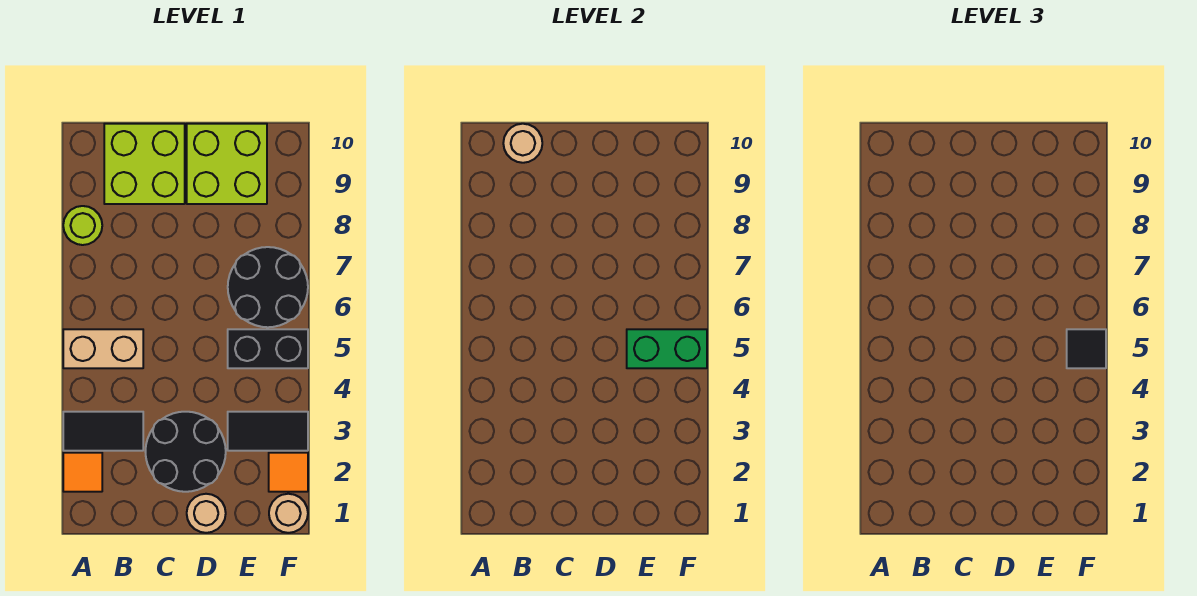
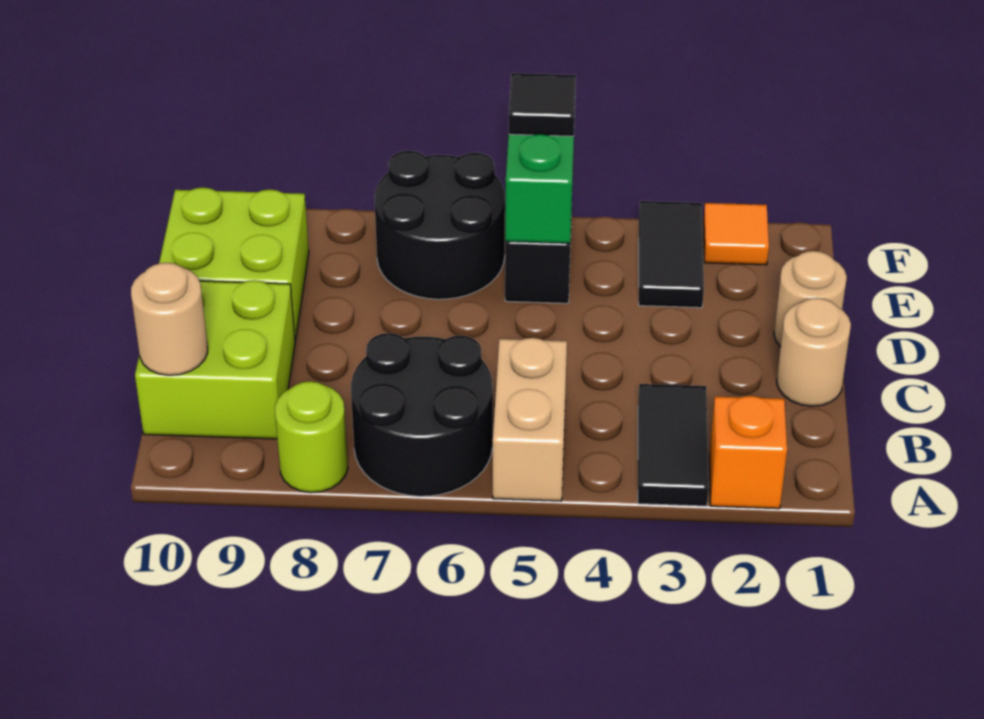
orange tile A2 level 1 -> orange brick A2 level 1
black round brick C2:D3 level 1 -> black round brick A6:B7 level 1
tan round brick F1 level 1 -> tan round brick C1 level 1

